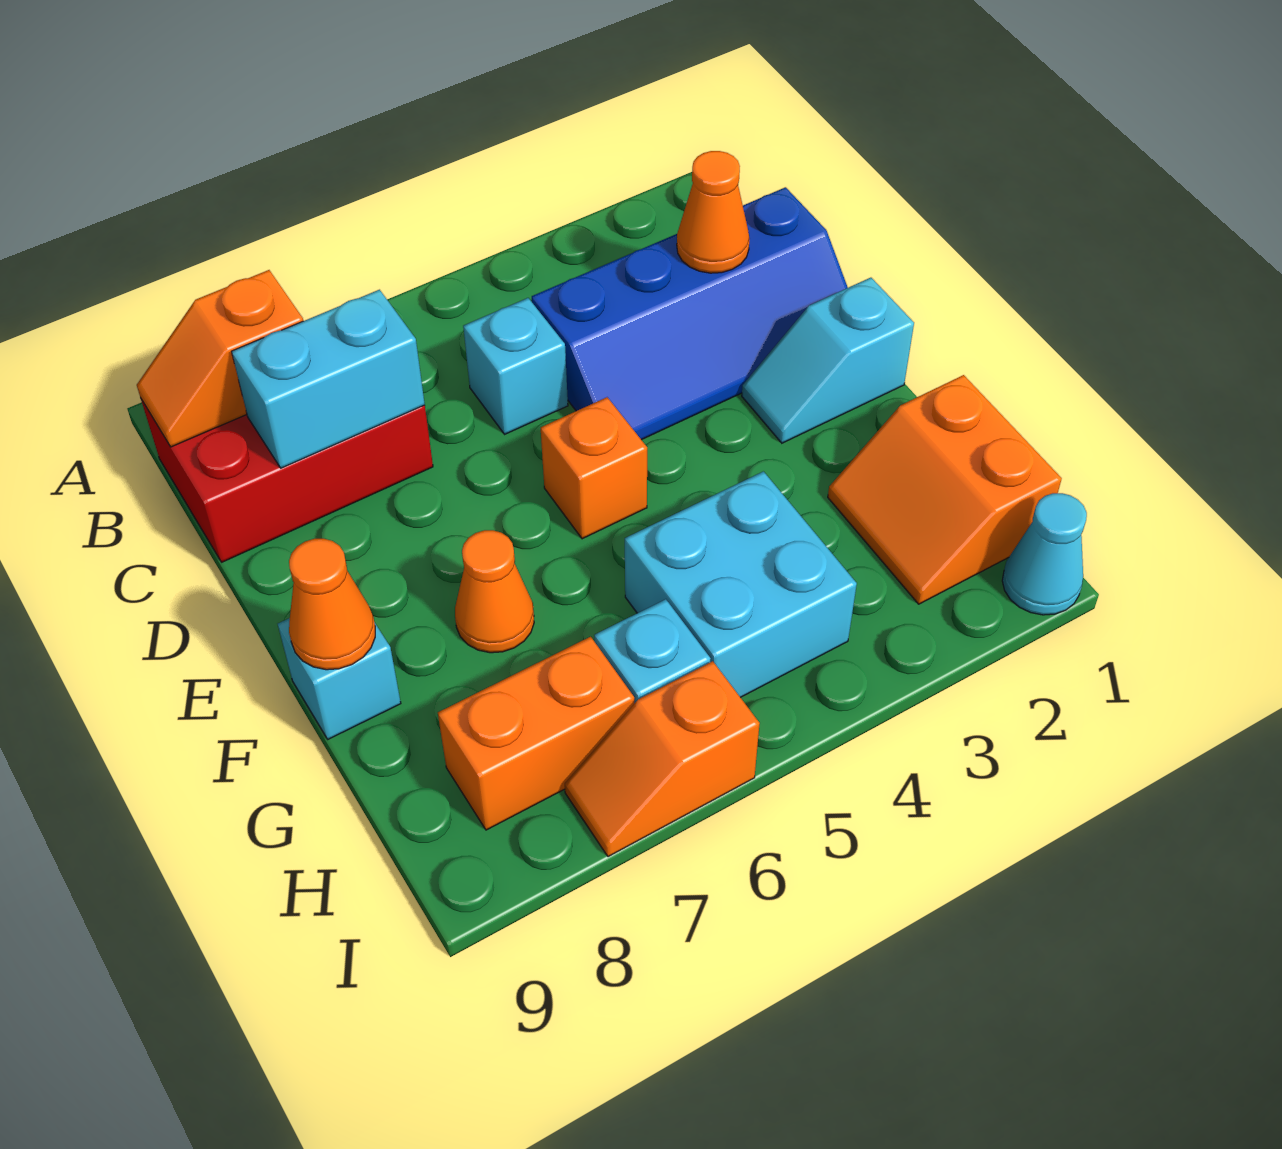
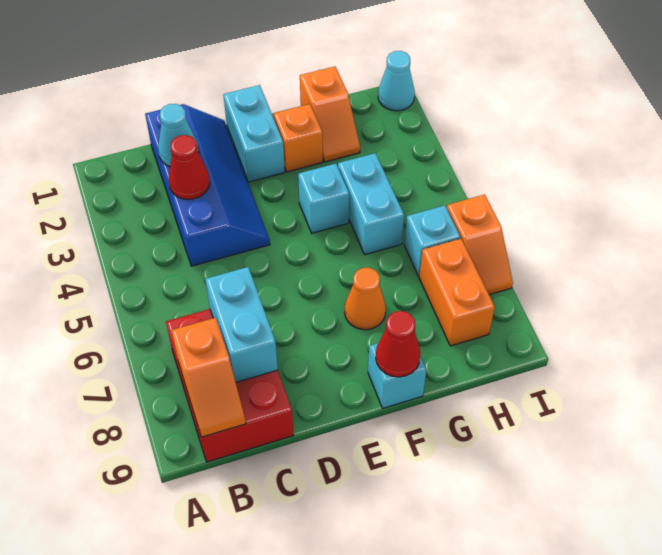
orange cone C2 level 2 -> cyan cone C2 level 2
none -> red cone C3 level 2
cyan brick C5 level 1 -> cyan brick F4 level 1
cyan slope E1:E2 level 1 top 1 -> cyan brick E1:E2 level 1
orange brick E5 level 1 -> orange brick F2 level 1
orange cone F9 level 2 -> red cone F9 level 2
orange slope G1:H2 level 1 top 1 -> orange slope G1:G2 level 1 top 1
cyan brick G4:H5 level 1 -> cyan brick G4:G5 level 1

